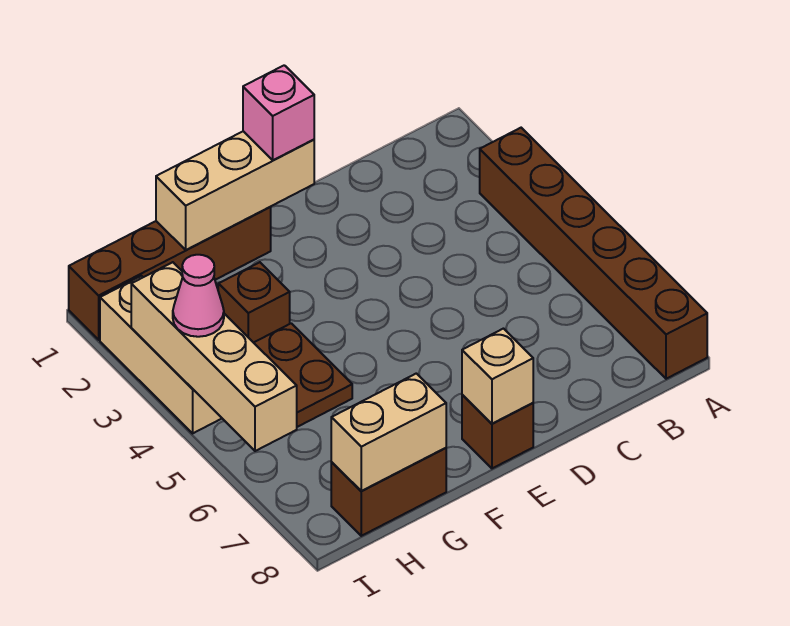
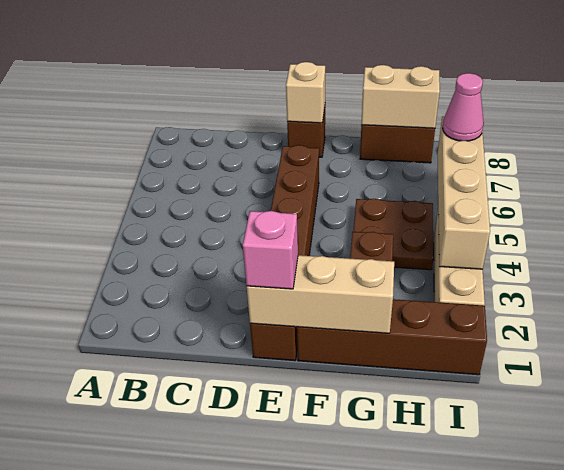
brown brick A3:A8 level 1 -> brown brick E1:E6 level 1
pink cone I4 level 3 -> pink cone I6 level 3

